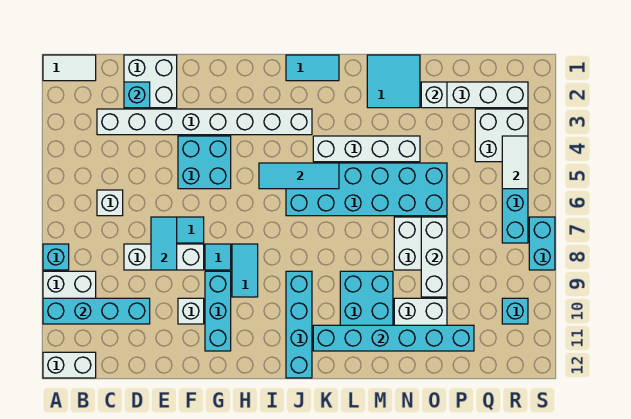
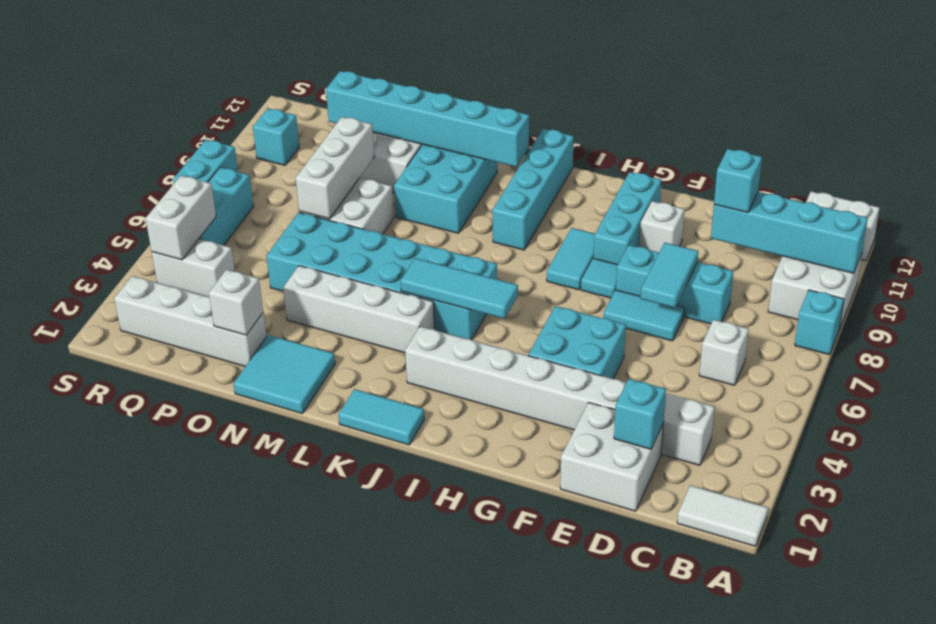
white brick D8:F8 level 1 -> cyan brick D8:F8 level 1
none -> cyan brick D10 level 3
white brick Q3:R4 level 1 -> white brick Q4:R4 level 1
white tile R4:R5 level 2 -> white brick R4:R5 level 2

